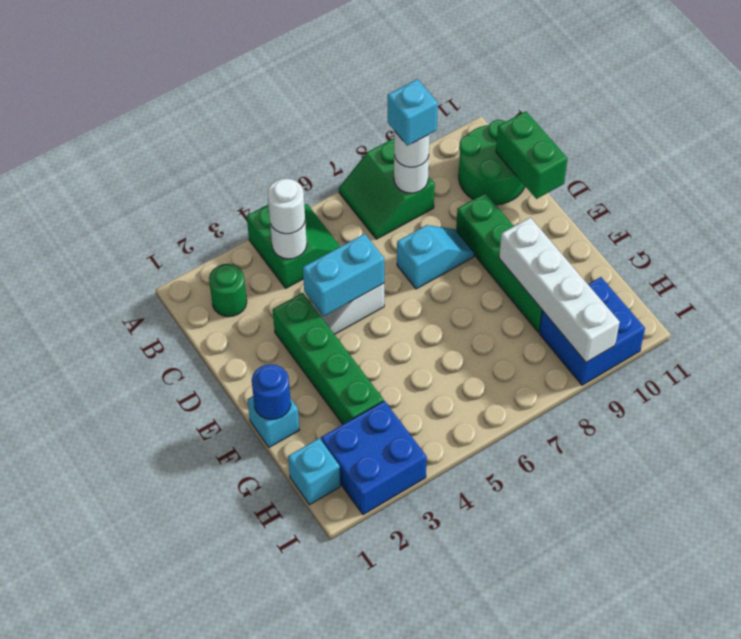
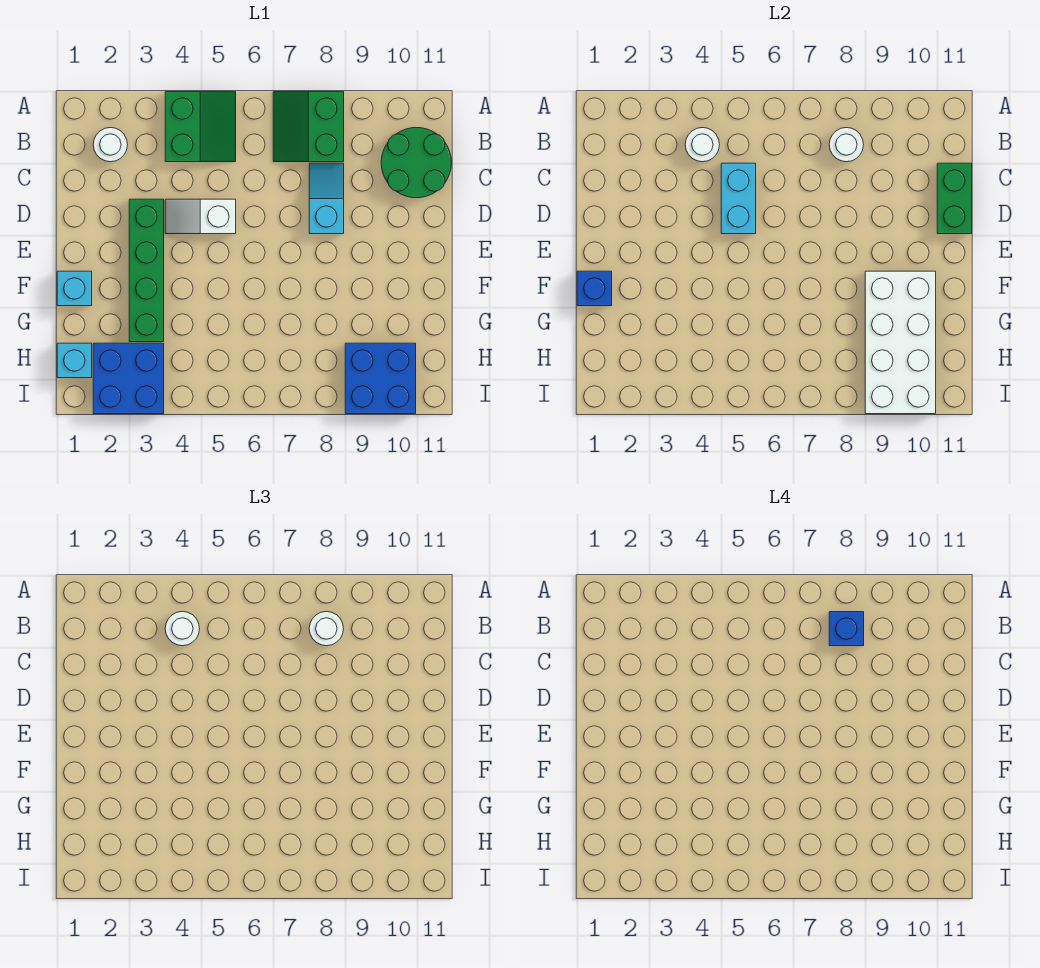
green round brick B2 level 1 -> white round brick B2 level 1
cyan brick B8 level 4 -> blue brick B8 level 4
cyan brick D4:D5 level 2 -> cyan brick C5:D5 level 2
cyan slope D7:D8 level 1 top 7 -> cyan slope C8:D8 level 1 top D
green brick D9:G9 level 1 -> none
blue round brick F1 level 2 -> blue brick F1 level 2
white brick F9:I9 level 2 -> white brick F9:I10 level 2

